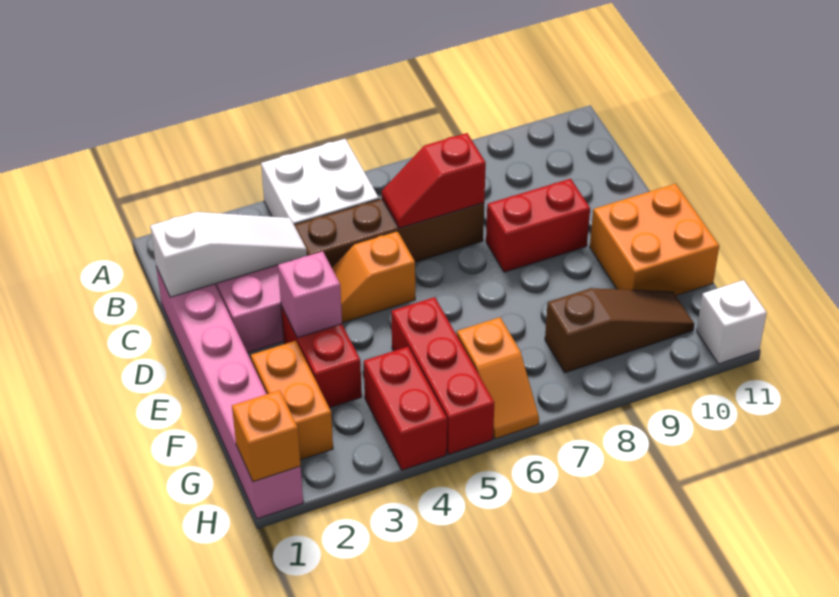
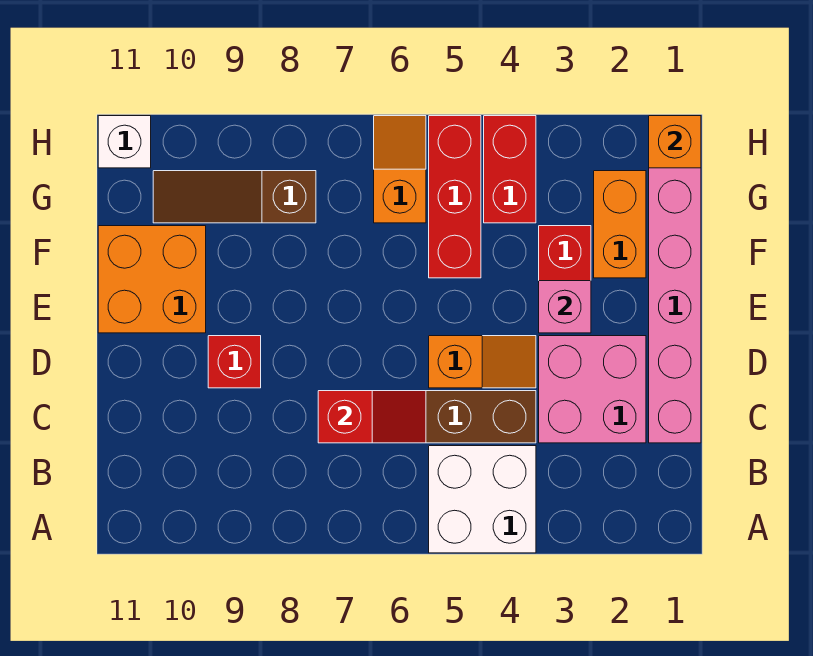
white slope C1:C3 level 2 top 1 -> none
red brick D8:D9 level 1 -> red brick D9 level 1

